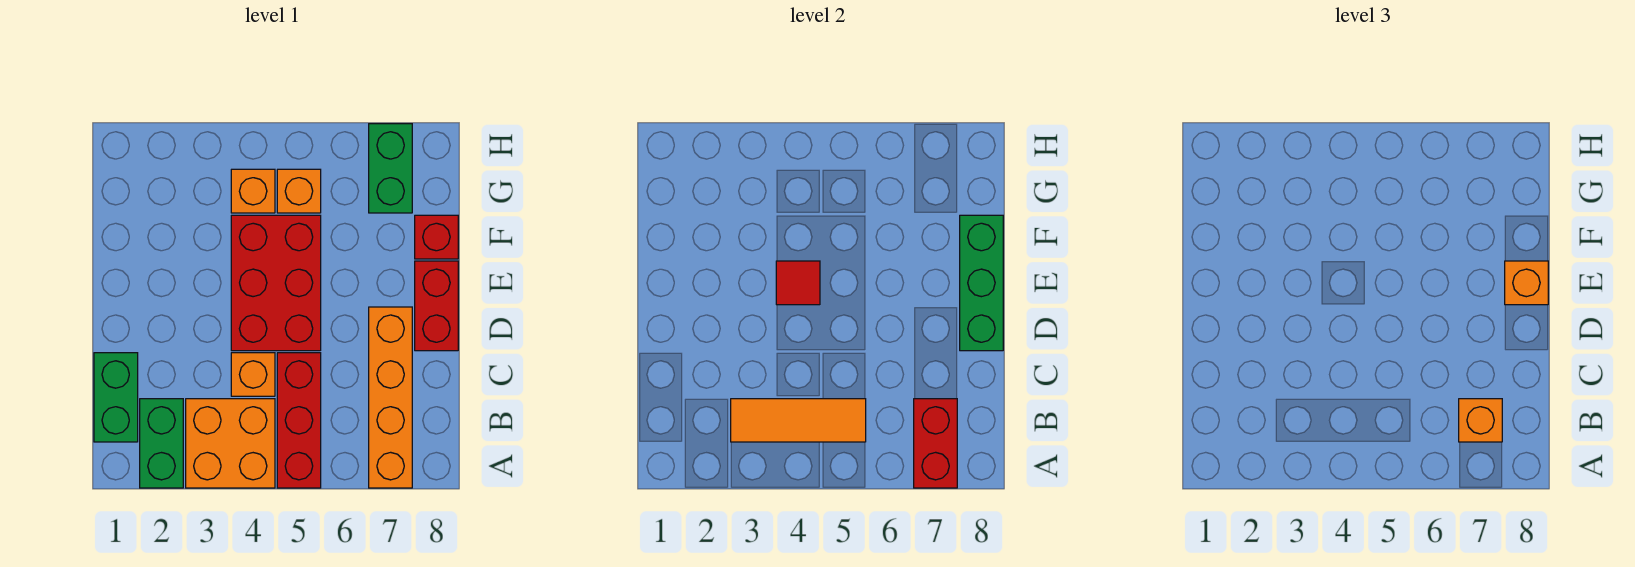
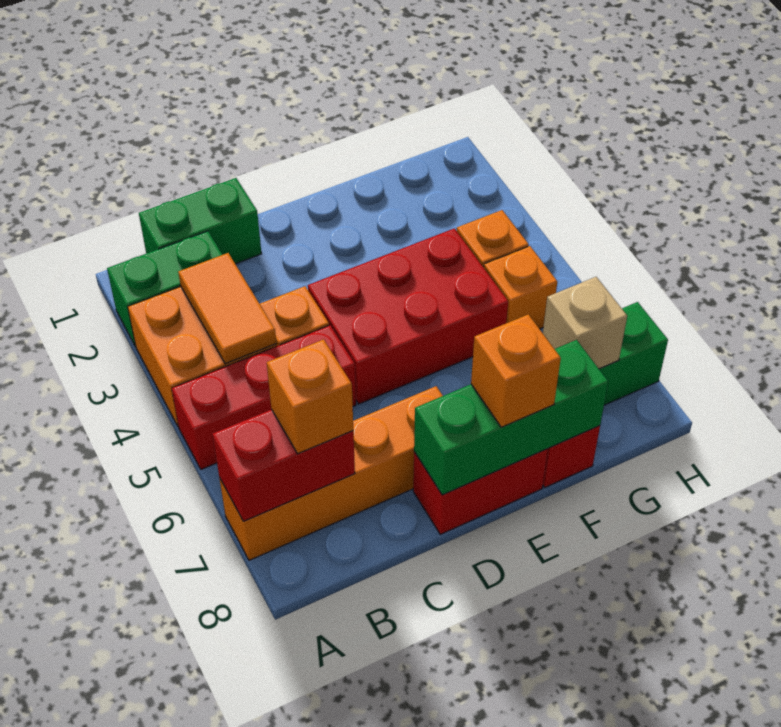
orange tile B3:B5 level 2 -> orange tile B3:B4 level 2
red tile E4 level 2 -> none
none -> tan brick G7 level 2

